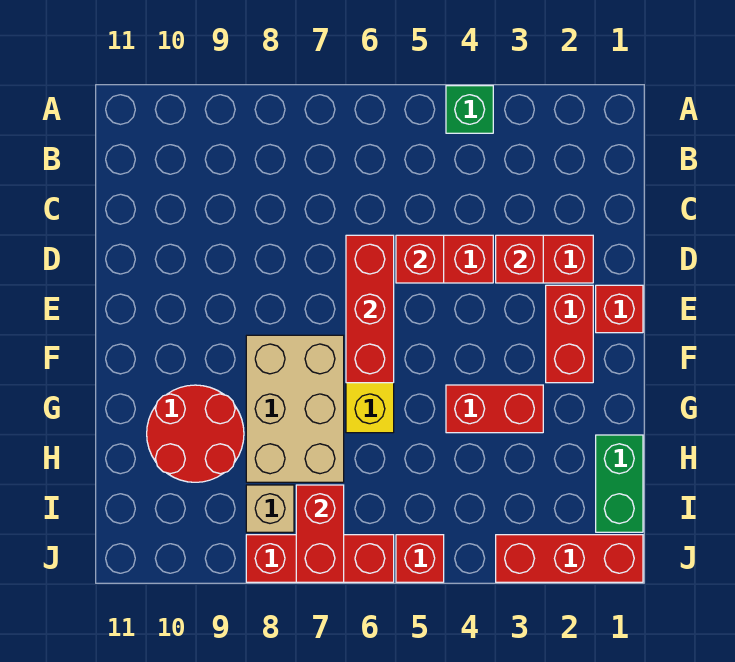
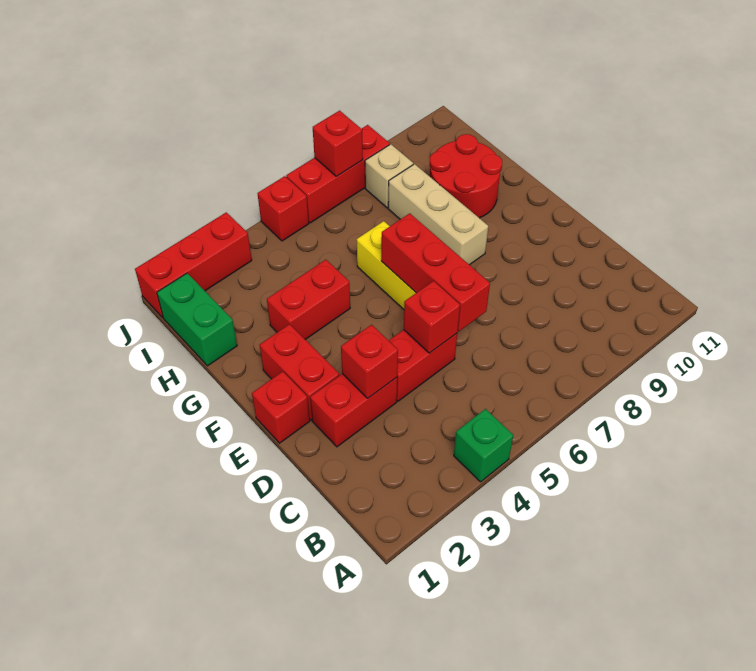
tan brick F7:H8 level 1 -> tan brick F8:H8 level 1
red brick I7:J7 level 2 -> red brick J7 level 2

